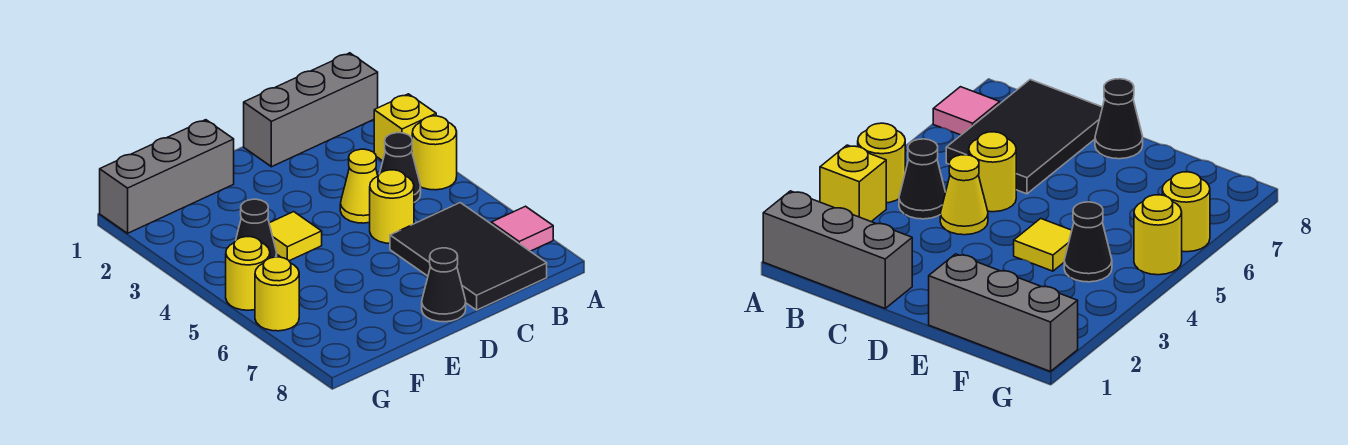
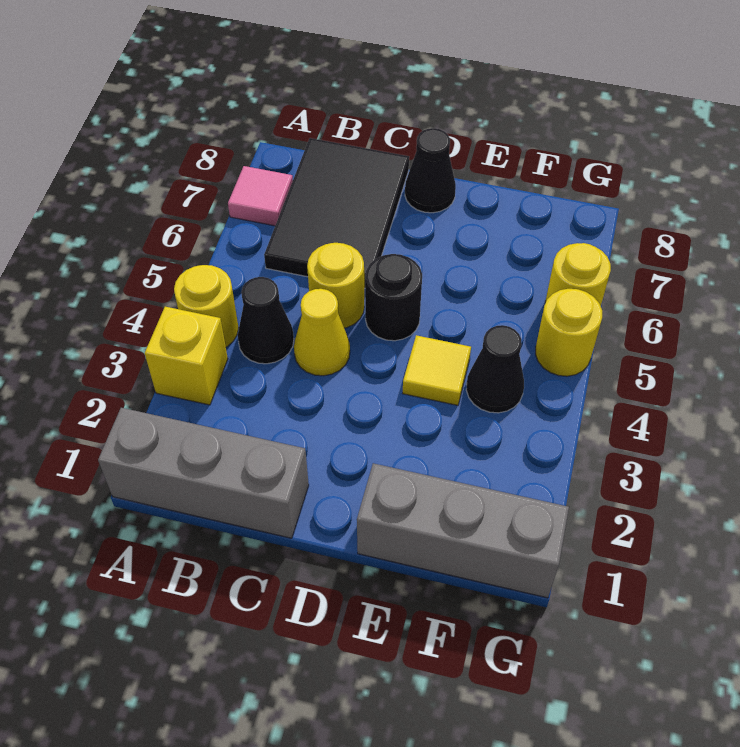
none -> black round brick D5 level 1

